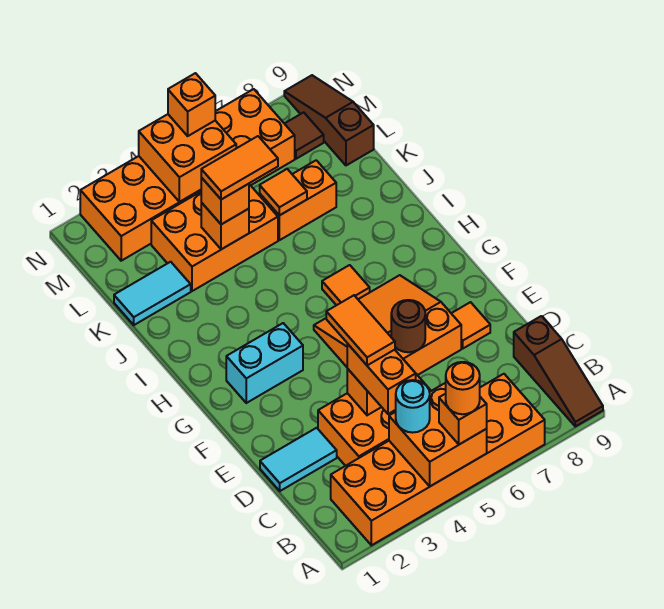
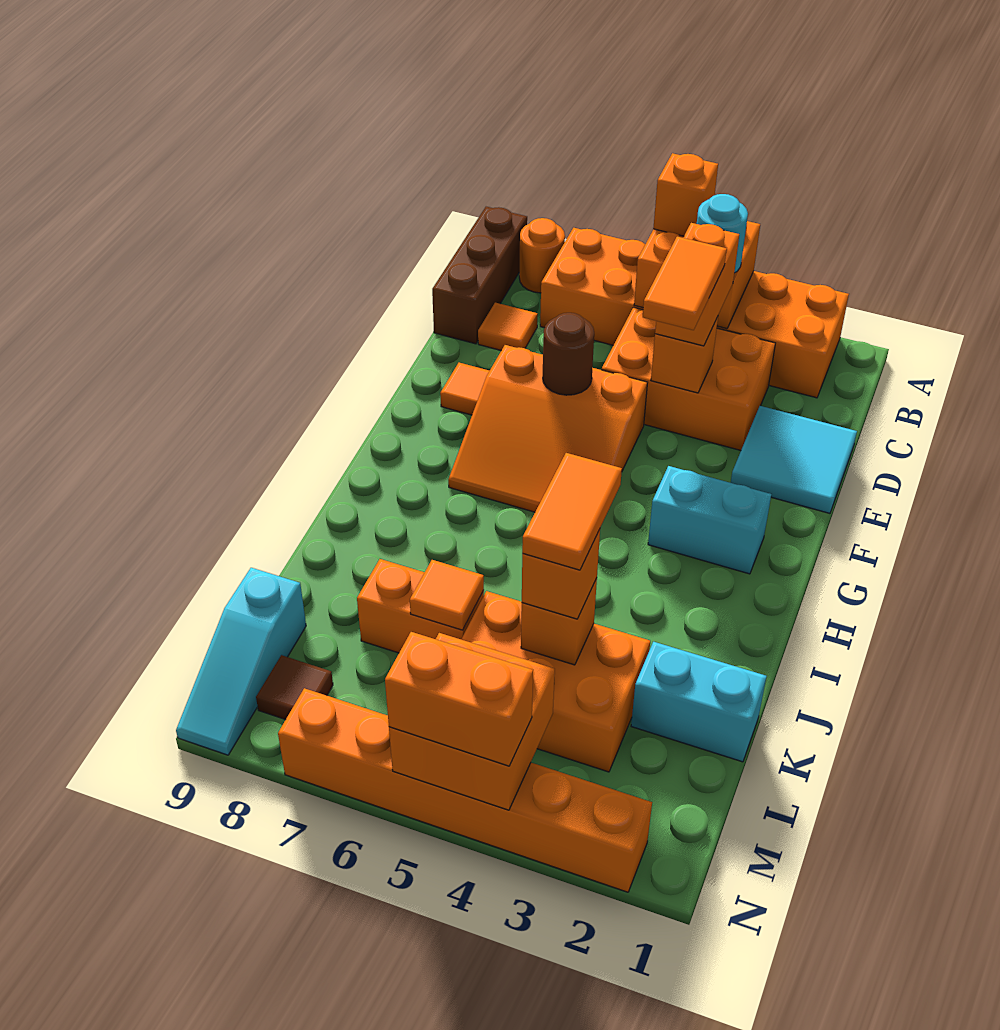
orange round brick A5 level 4 -> orange round brick A8 level 1
brown slope A9:C9 level 1 top C -> brown brick A9:C9 level 1
cyan tile D1:D2 level 1 -> cyan tile D1:E2 level 1
orange tile H6 level 1 -> orange tile C8 level 1
cyan tile K1:K2 level 1 -> cyan brick K1:K2 level 1
orange tile K4:K5 level 4 -> orange tile J4:K4 level 4
brown slope L9:N9 level 1 top L -> cyan slope L9:N9 level 1 top L
orange brick M2:N7 level 1 -> orange brick N2:N7 level 1
orange brick N5 level 3 -> orange brick N4:N5 level 3

